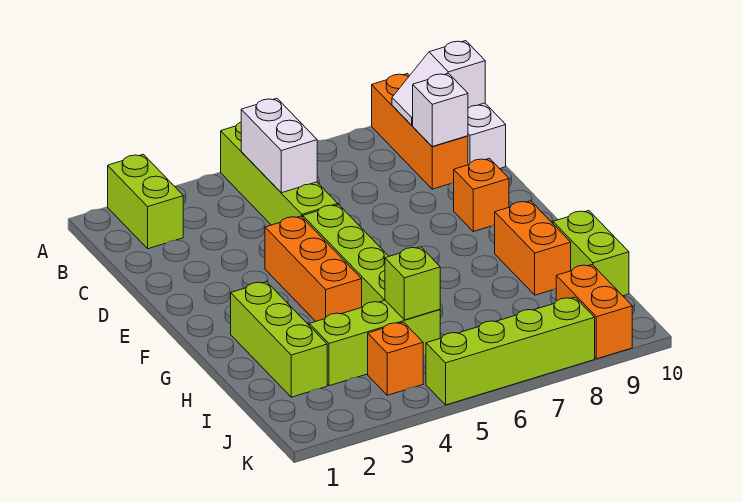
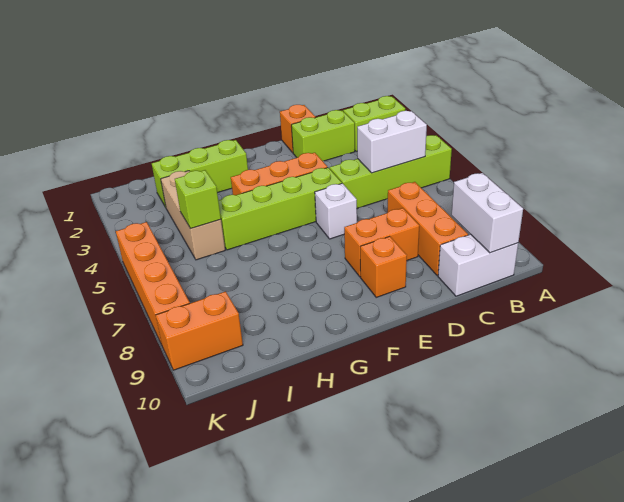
orange brick A9:C9 level 1 -> orange brick C7:C9 level 1
white slope B9:B10 level 2 top 10 -> white brick B9:B10 level 2
white brick C9 level 2 -> white brick E6 level 1
orange brick G9:H9 level 1 -> orange brick D8:E8 level 1
lime brick H10:I10 level 1 -> lime brick C2:D2 level 1
lime brick I3:I5 level 1 -> tan brick I3:I5 level 1
orange brick J4 level 1 -> orange brick D1 level 1
lime brick K5:K8 level 1 -> orange brick K5:K8 level 1

